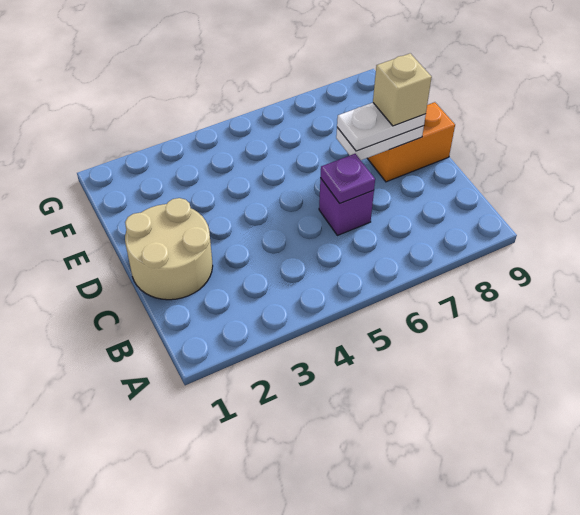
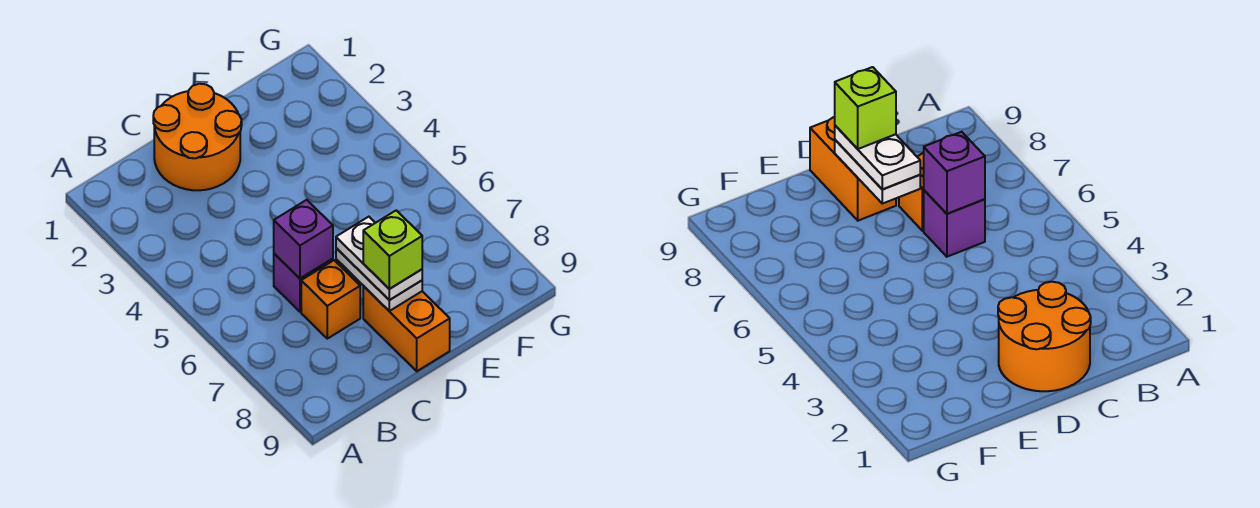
tan round brick C1:D2 level 1 -> orange round brick C1:D2 level 1
purple plate C6 level 2 -> purple brick C6 level 2
none -> orange brick C7 level 1
tan brick D8 level 4 -> lime brick D8 level 4

